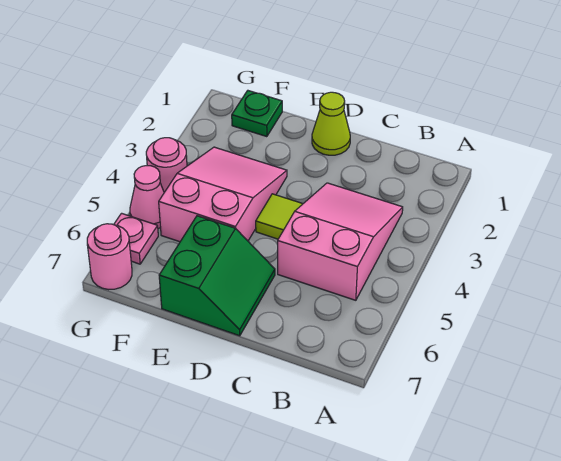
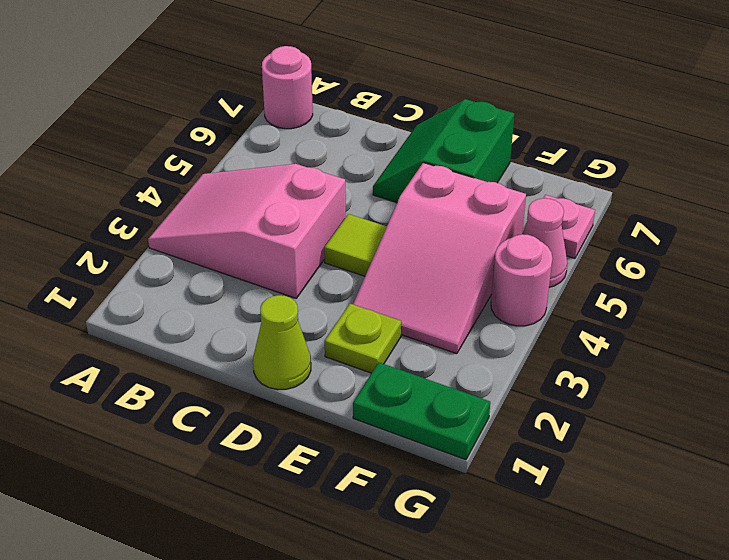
pink slope B3:C5 level 1 top 5 -> pink slope A3:C4 level 1 top C
none -> lime plate E2 level 1
green plate F1 level 1 -> green plate F1:G1 level 1
pink round brick G7 level 1 -> pink round brick A7 level 1

